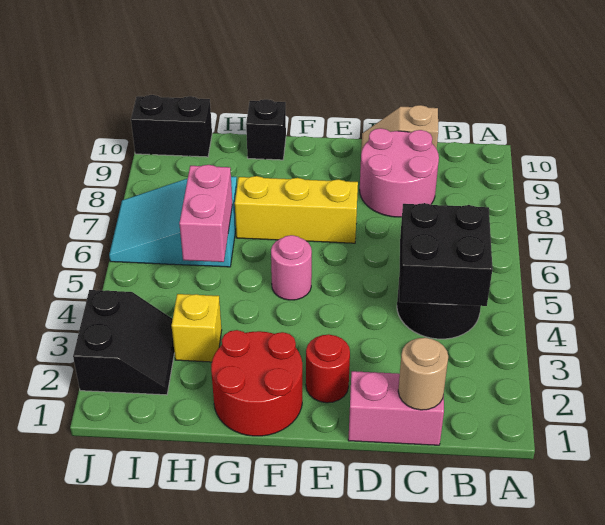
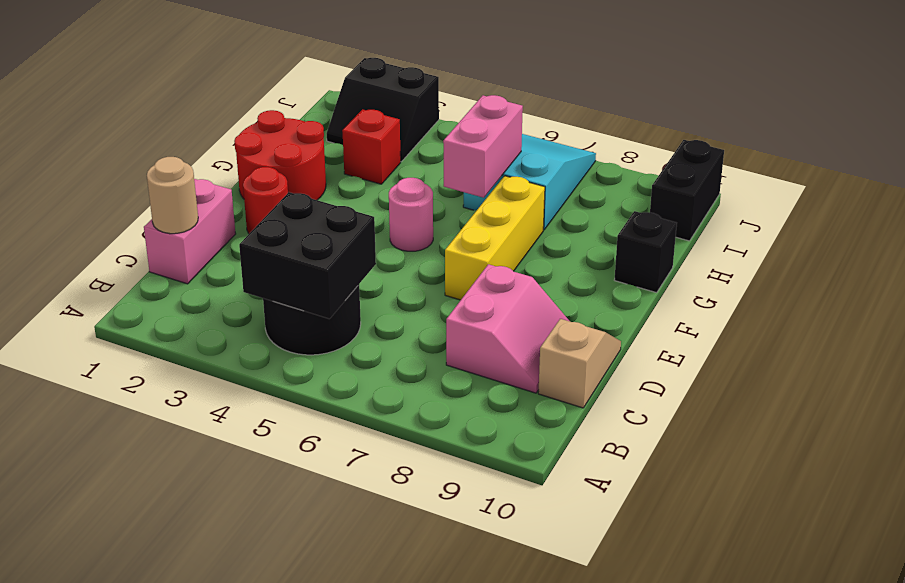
pink round brick C8:D9 level 1 -> pink slope C8:D9 level 1 top 8
yellow brick H3 level 1 -> red brick H3 level 1
pink brick H5:H6 level 2 -> pink brick G6:H6 level 2

